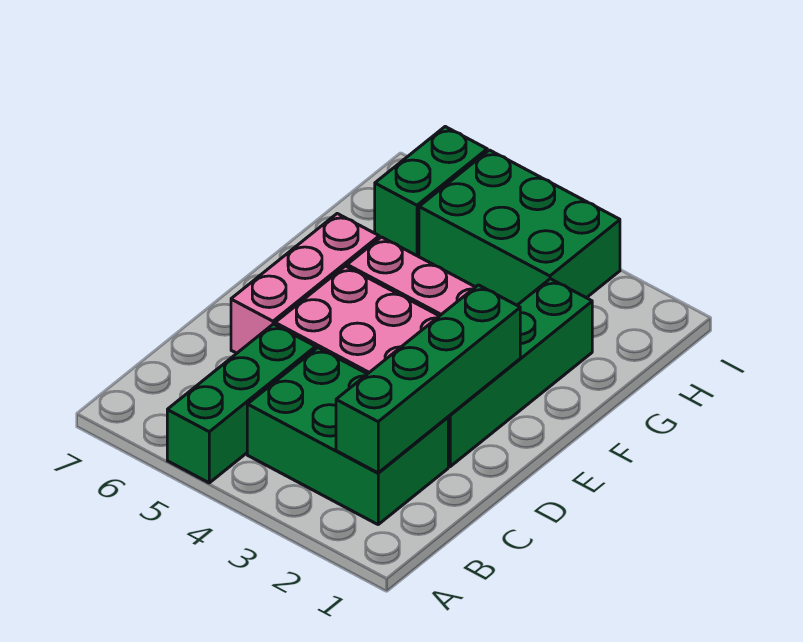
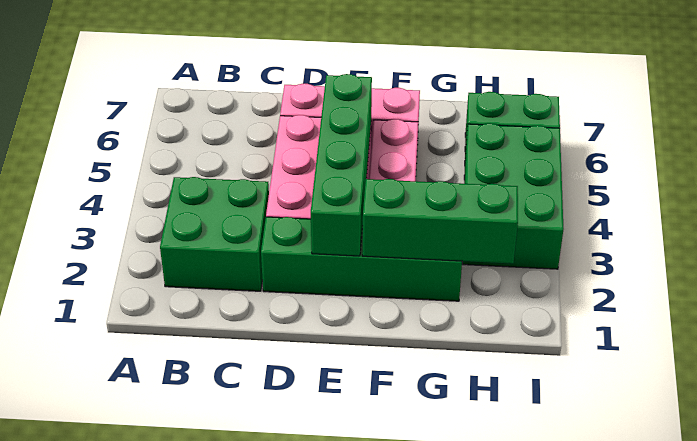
green brick A5:C5 level 1 -> green brick F2:H2 level 2
green brick B2:C4 level 1 -> green brick B2:C3 level 1
green brick B2:E2 level 2 -> green brick E2:E5 level 2

